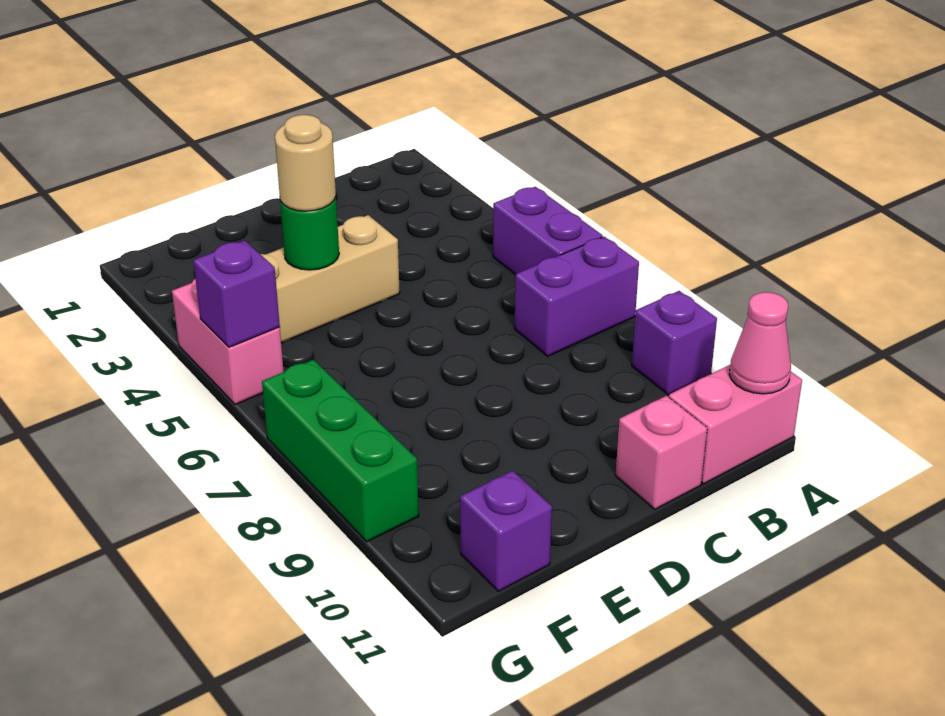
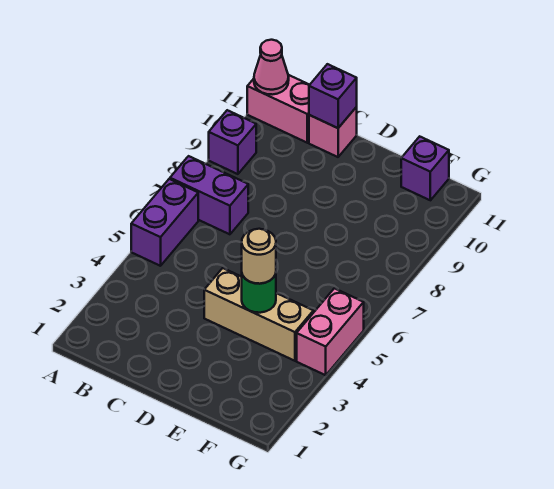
purple brick G5 level 2 -> purple brick C11 level 2
green brick G7:G9 level 1 -> none

